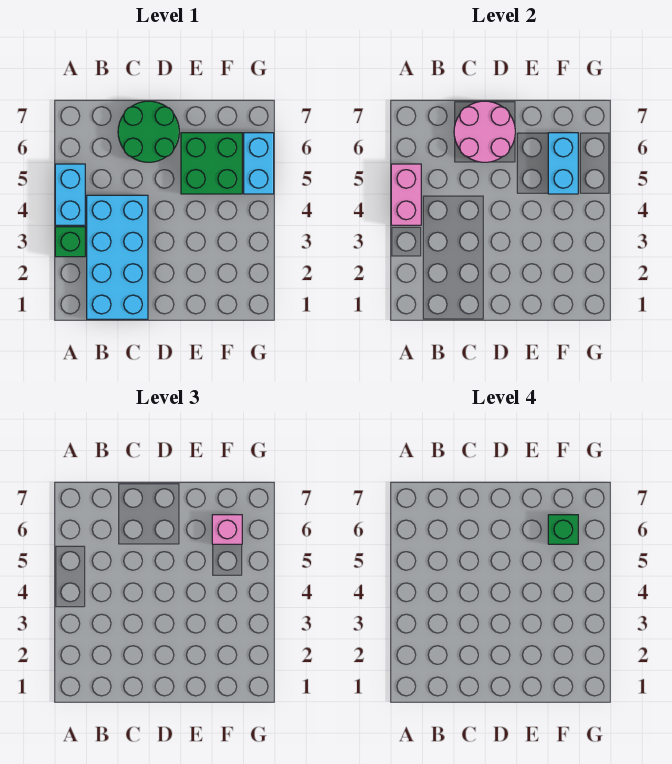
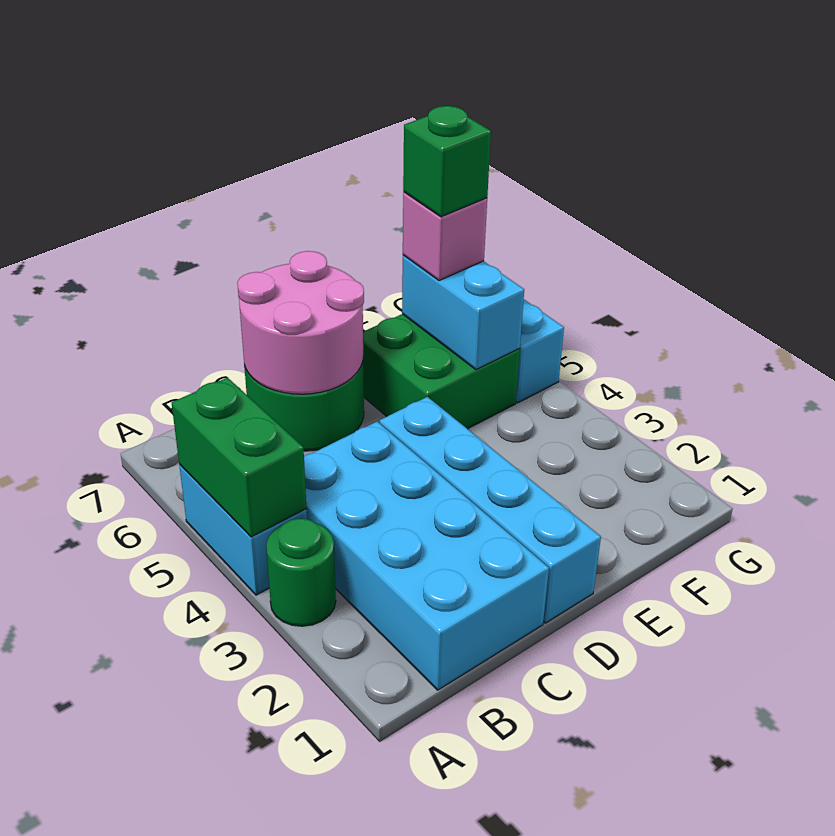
green brick A3 level 1 -> green round brick A3 level 1
pink brick A4:A5 level 2 -> green brick A4:A5 level 2
none -> cyan brick D1:D4 level 1

